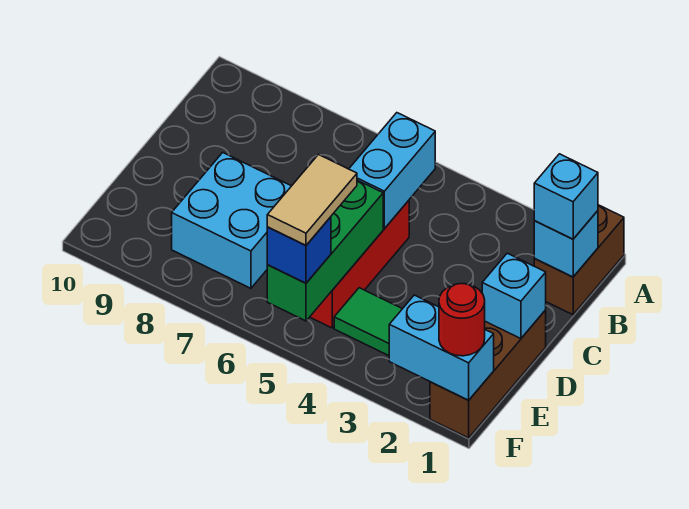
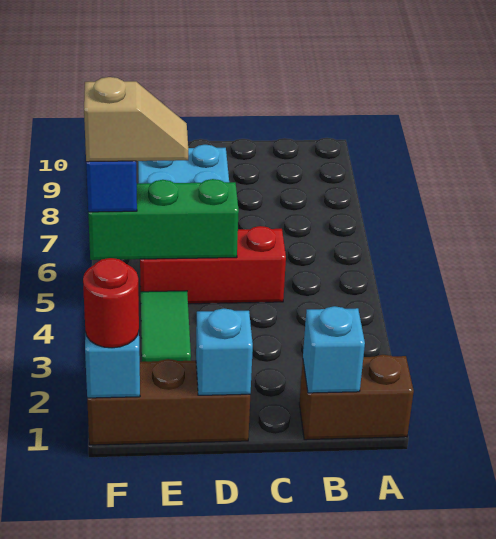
cyan brick B1 level 3 -> none
cyan brick B5:C5 level 2 -> none
tan tile E5:F5 level 4 -> tan slope E5:F5 level 4 top F

